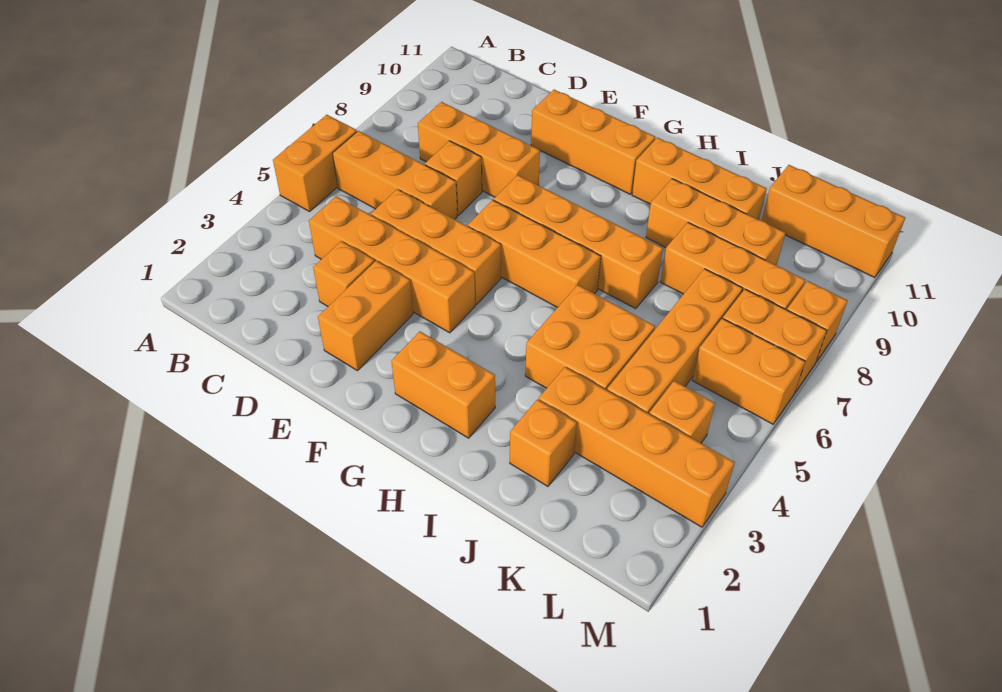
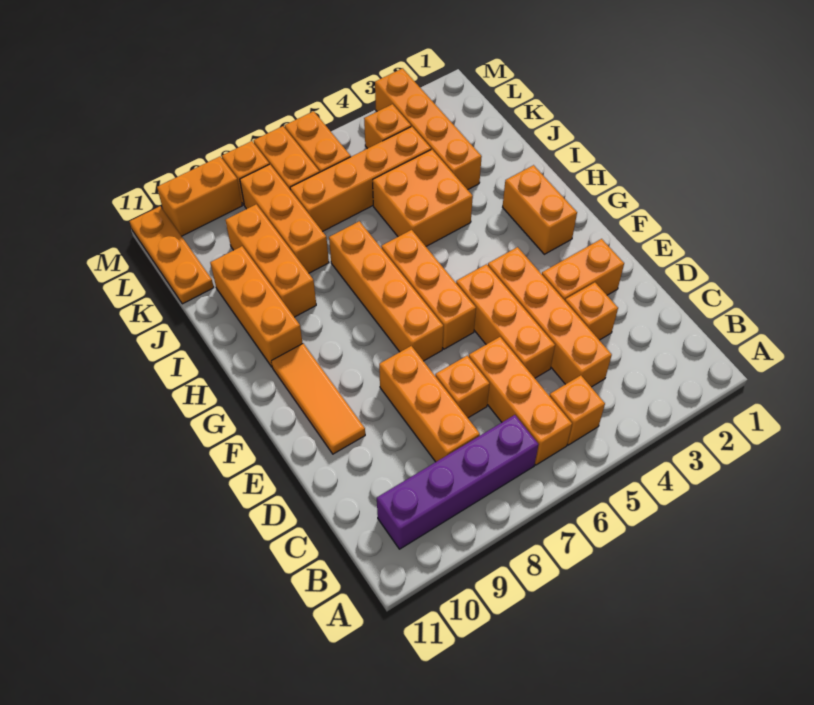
orange brick A5:A6 level 1 -> orange brick M9:M10 level 1
none -> purple brick B7:B10 level 1
orange brick E10:G10 level 1 -> orange tile E10:G10 level 1
orange brick J2 level 1 -> orange brick B5 level 1
orange brick K11:M11 level 1 -> orange plate K11:M11 level 1

